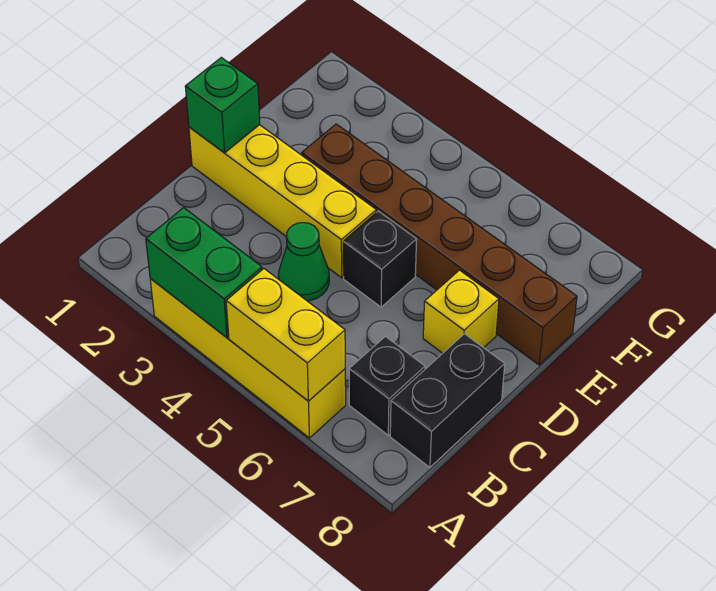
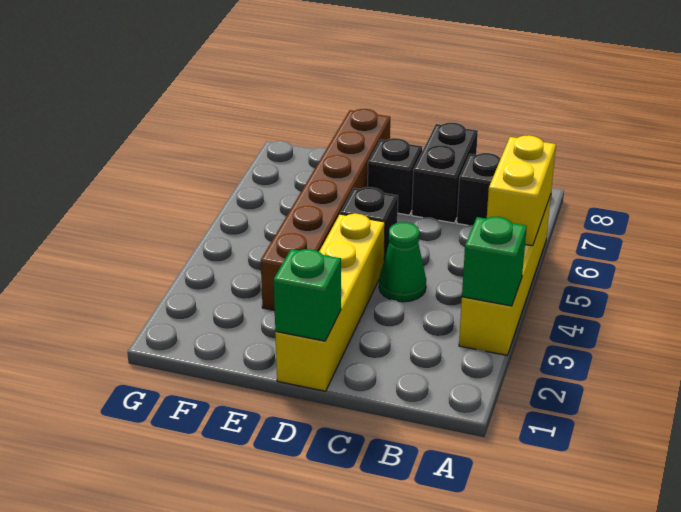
green brick A3:A4 level 2 -> green brick A3 level 2
black brick B8:C8 level 1 -> black brick C7:C8 level 1
yellow brick D7 level 1 -> black brick D7 level 1

